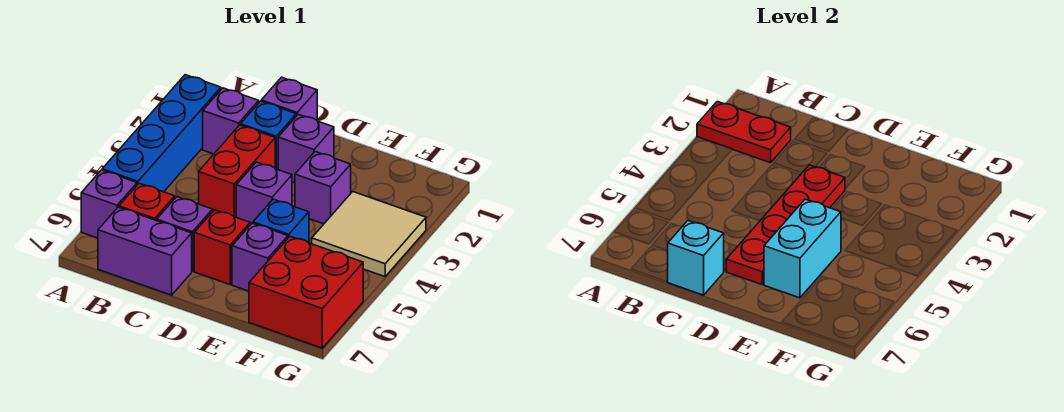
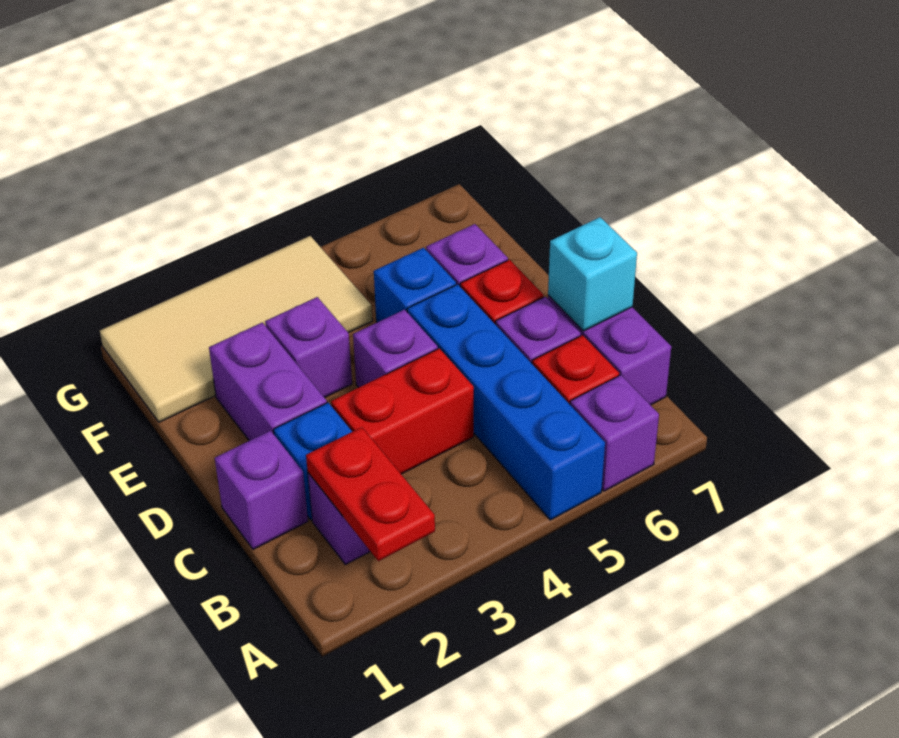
blue brick A2:A5 level 1 -> blue brick A5:D5 level 1
purple brick D2 level 1 -> purple brick D2:E2 level 1
red plate D3:D6 level 2 -> none
cyan brick E5:E6 level 2 -> none
tan tile F3:G4 level 1 -> tan tile F1:G4 level 1
red brick F6:G7 level 1 -> none

